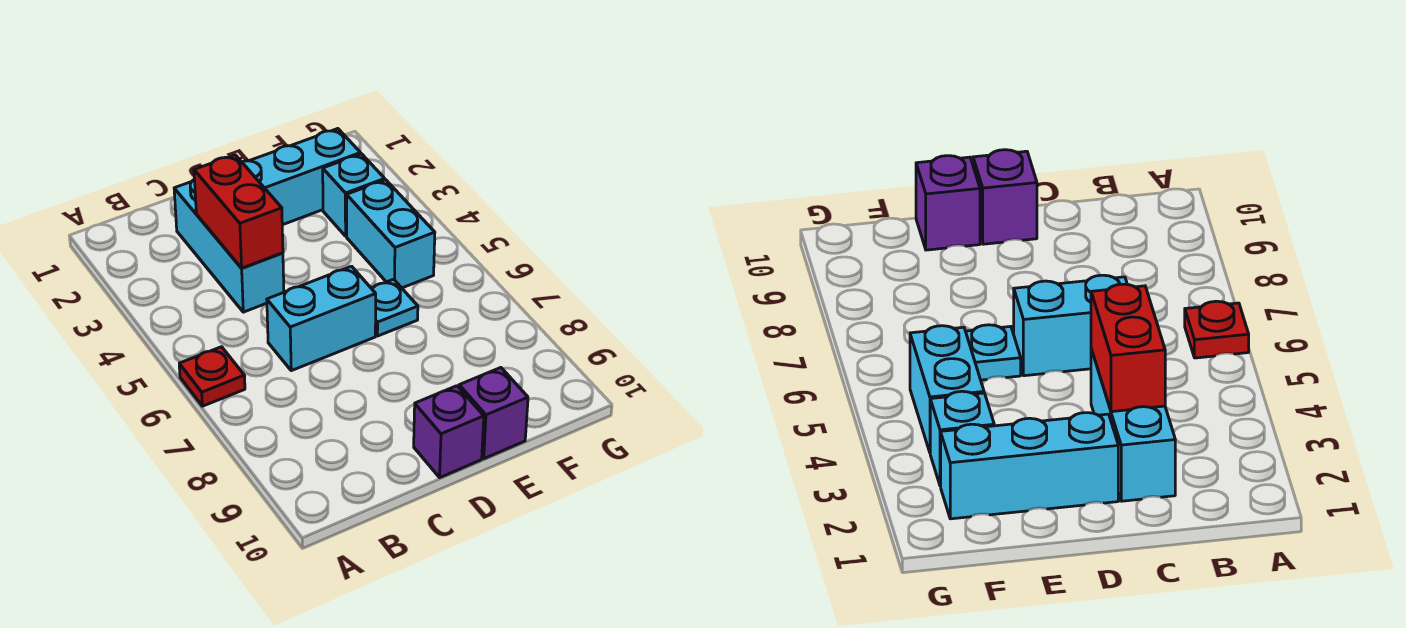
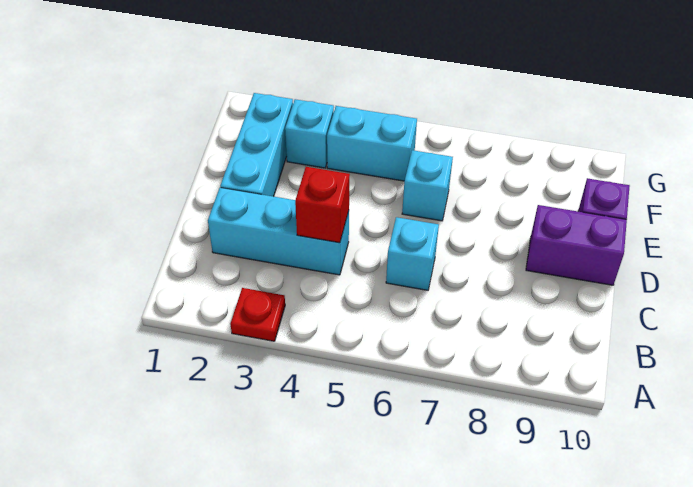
red plate A6 level 1 -> red plate A3 level 1
red brick C3:C4 level 2 -> red brick C4 level 2
cyan brick C6:D6 level 1 -> cyan brick C6 level 1
purple brick D10 level 1 -> purple brick D9:D10 level 1
cyan plate E6 level 1 -> cyan brick E6 level 1

